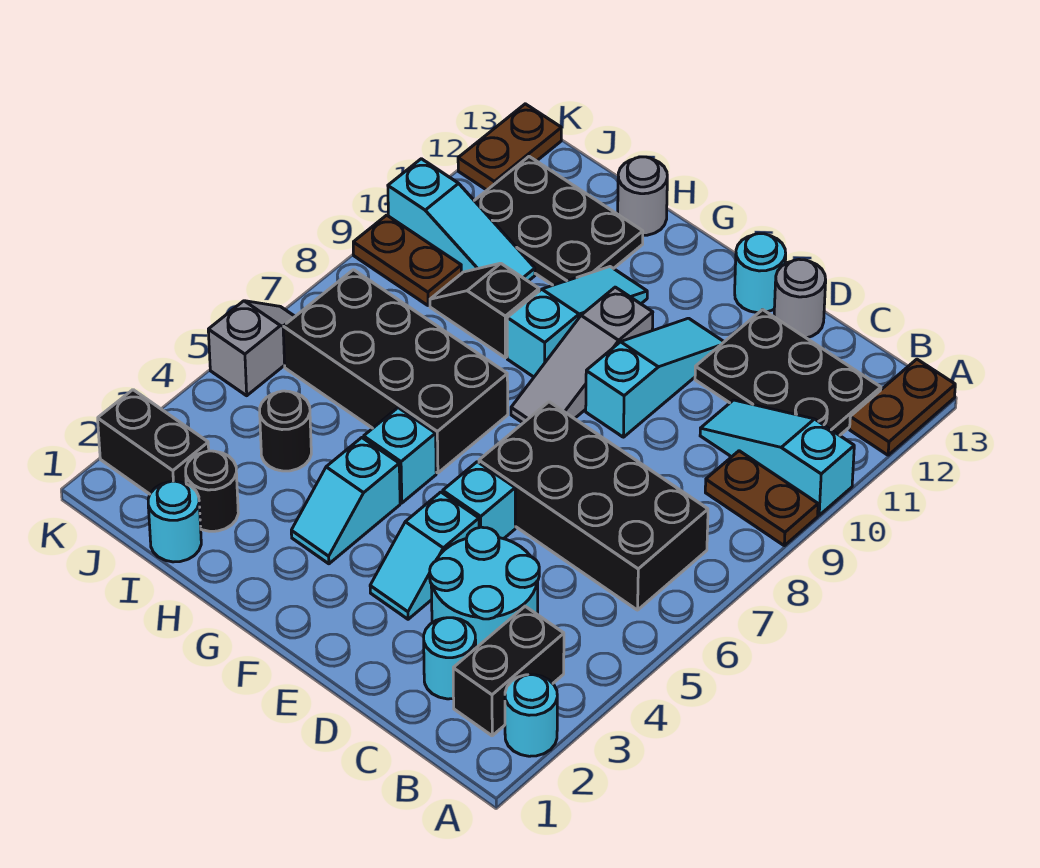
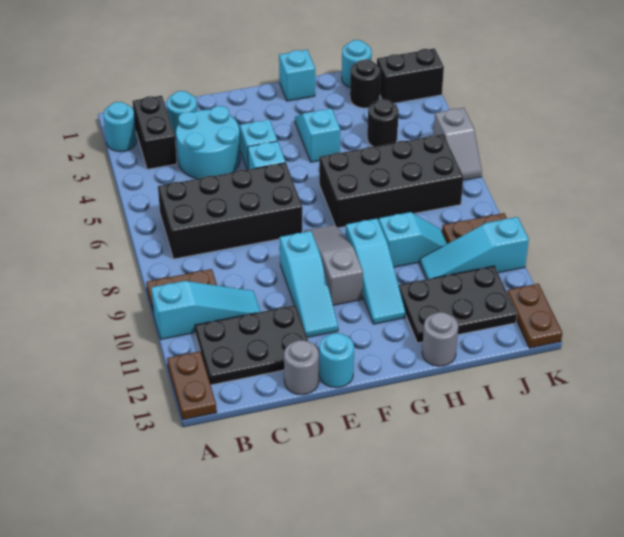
cyan brick G5 level 1 -> cyan brick G1 level 1
black slope H9:I9 level 1 top H -> cyan slope H9:I9 level 1 top H

